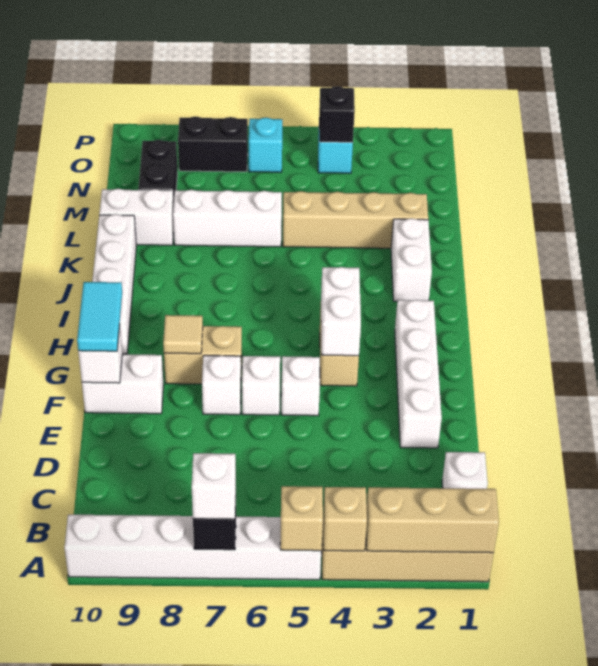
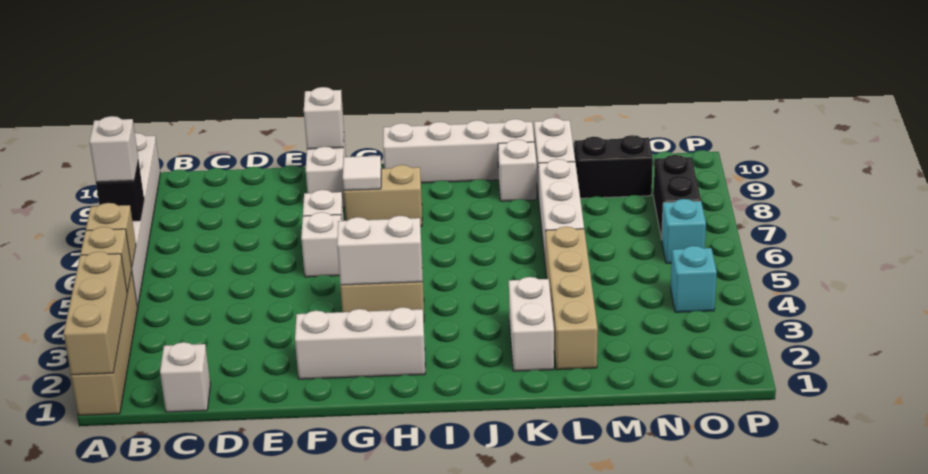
white brick E2:H2 level 1 -> white brick F2:H2 level 1
white brick F5 level 1 -> white brick K9 level 1
cyan tile F10:G10 level 3 -> none
tan brick G7:G8 level 1 -> tan brick G8:H8 level 1
tan tile G8 level 2 -> white tile G8 level 2
white brick J2:K2 level 1 -> white brick K2:K3 level 1
black brick O4 level 2 -> none

